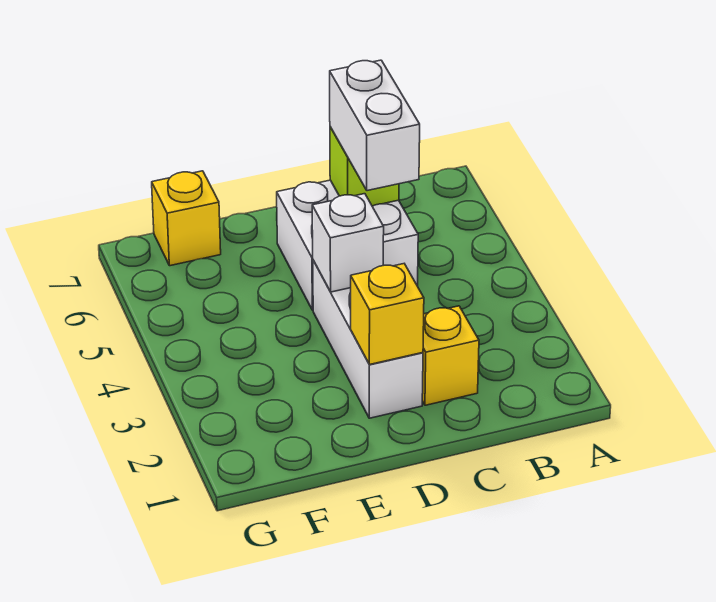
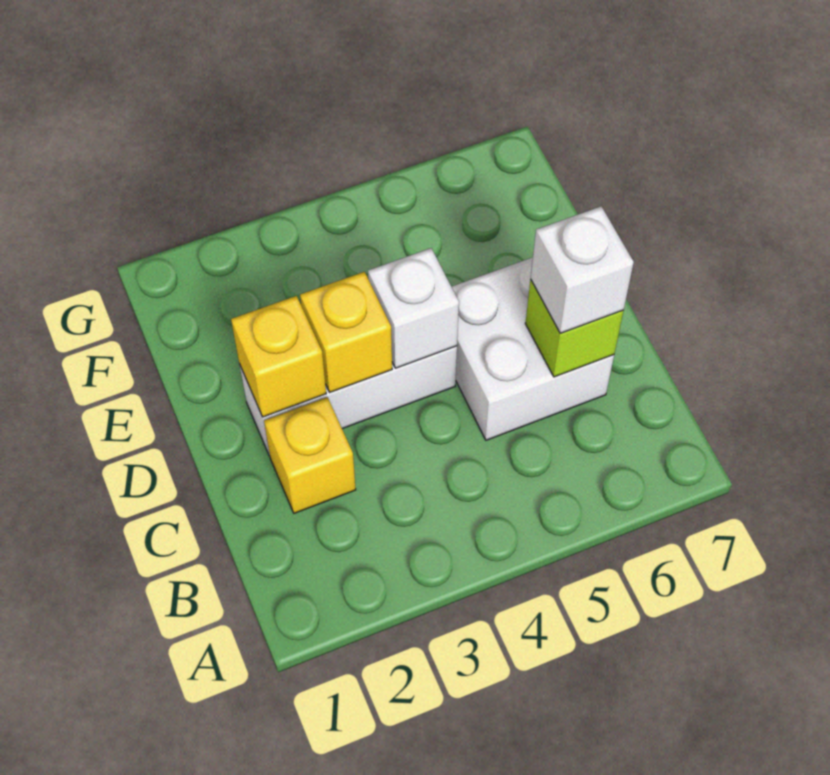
white brick C5:C6 level 3 -> white brick C6 level 3
yellow brick F7 level 1 -> yellow brick D3 level 2

